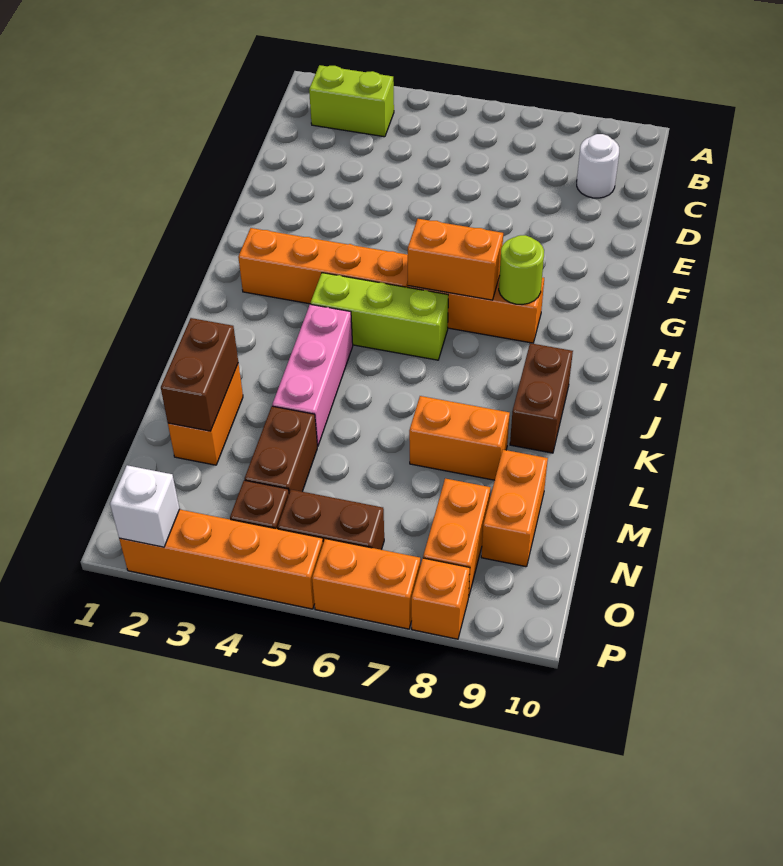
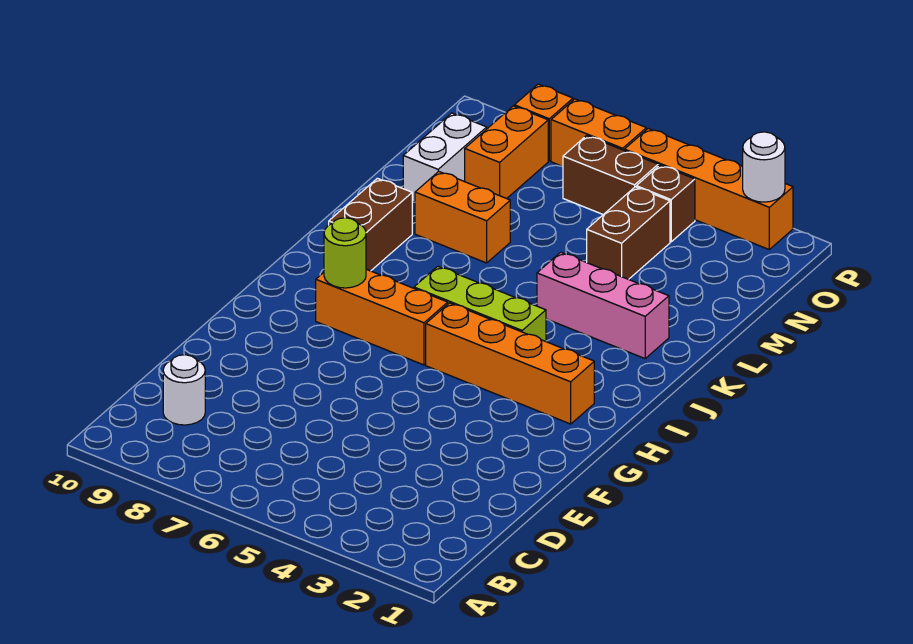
lime brick B2:B3 level 1 -> none
orange brick H6:H7 level 2 -> none
pink brick J4:L4 level 1 -> pink brick K2:K4 level 1
orange brick L2:M2 level 1 -> none
brown brick L2:M2 level 2 -> none
orange brick M9:N9 level 1 -> white brick M9:N9 level 1
white brick P2 level 2 -> white round brick P2 level 2

